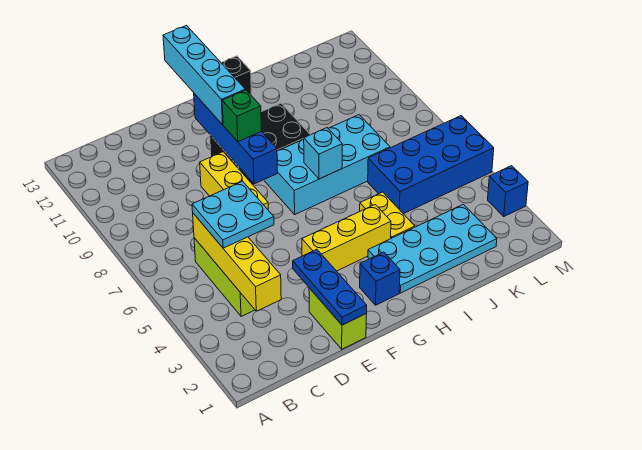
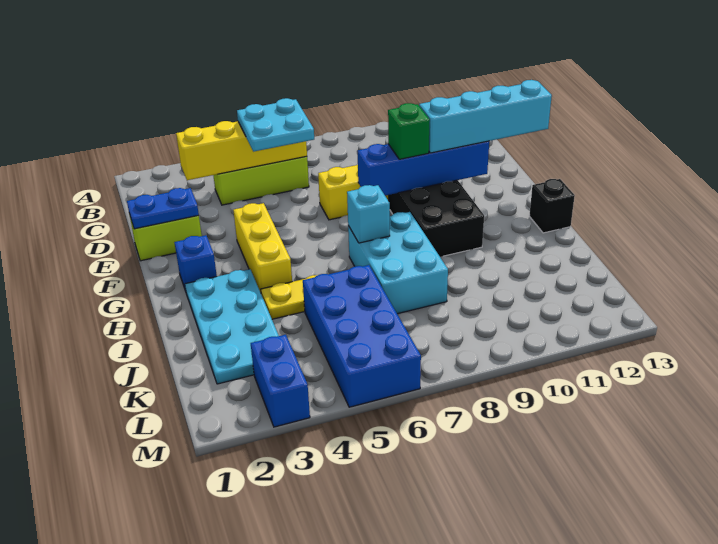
blue plate E1:E3 level 2 -> blue plate E1:E2 level 2
cyan brick G7:J8 level 1 -> cyan brick H7:J8 level 1
blue brick M3 level 1 -> blue brick L3:M3 level 1

